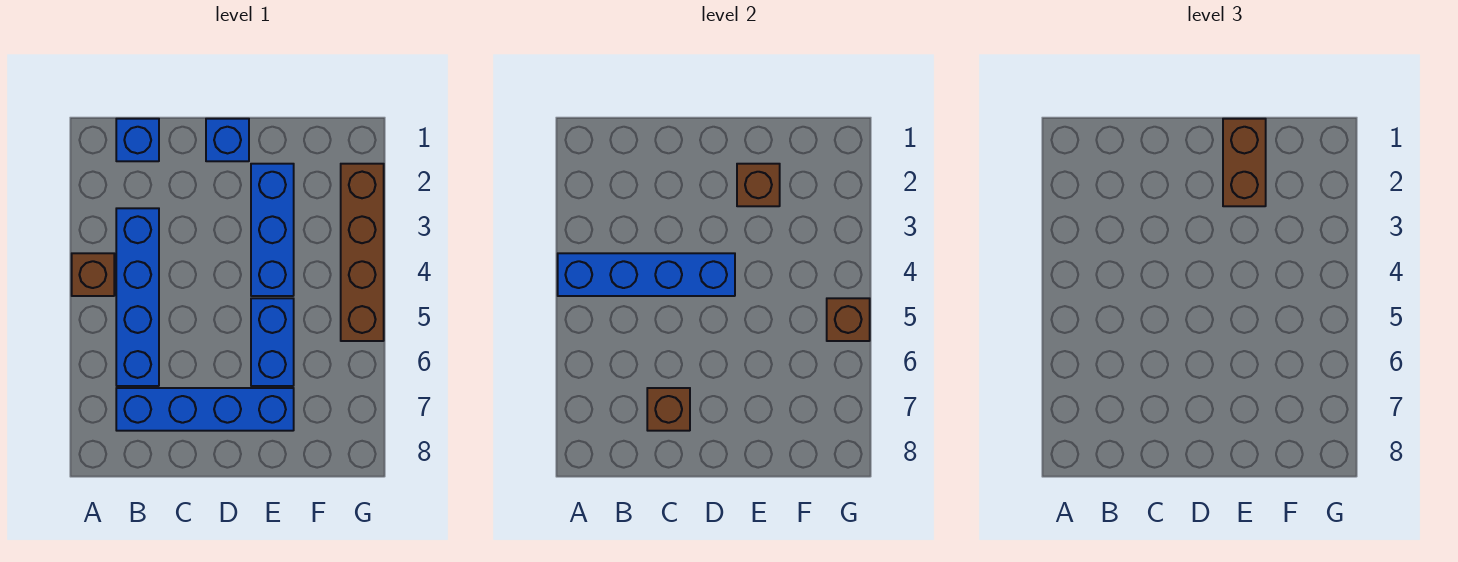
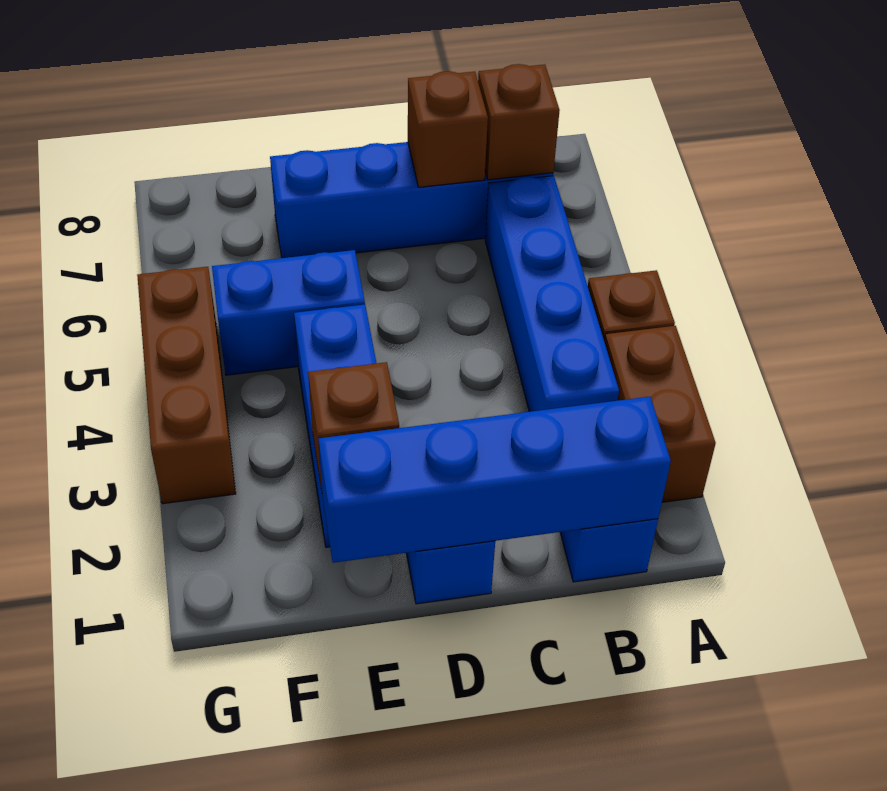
blue brick A4:D4 level 2 -> blue brick B1:E1 level 2
brown brick E1:E2 level 3 -> brown brick A2:A3 level 1
blue brick E5:E6 level 1 -> blue brick E5:F5 level 1
brown brick G2:G5 level 1 -> brown brick G3:G5 level 1
brown brick G5 level 2 -> brown brick B7 level 2

